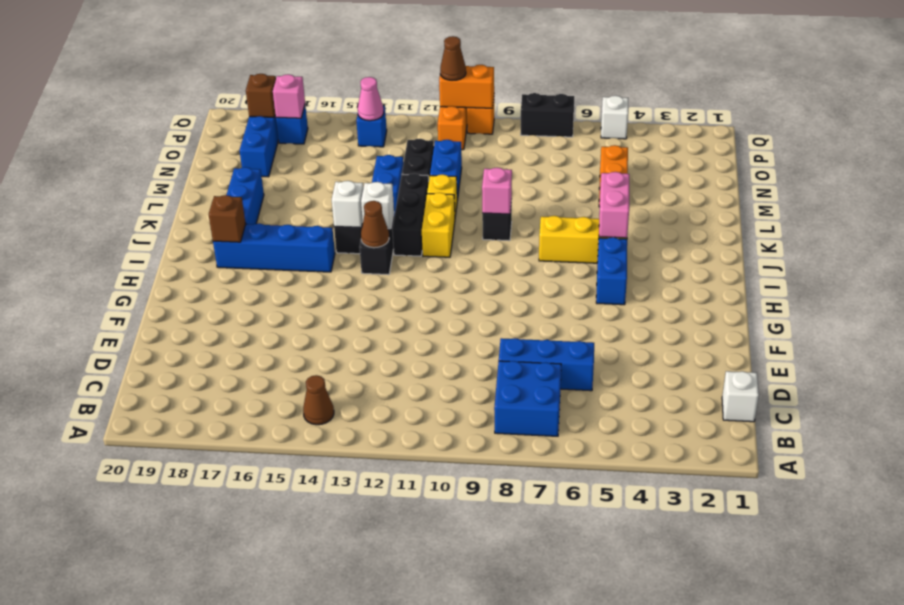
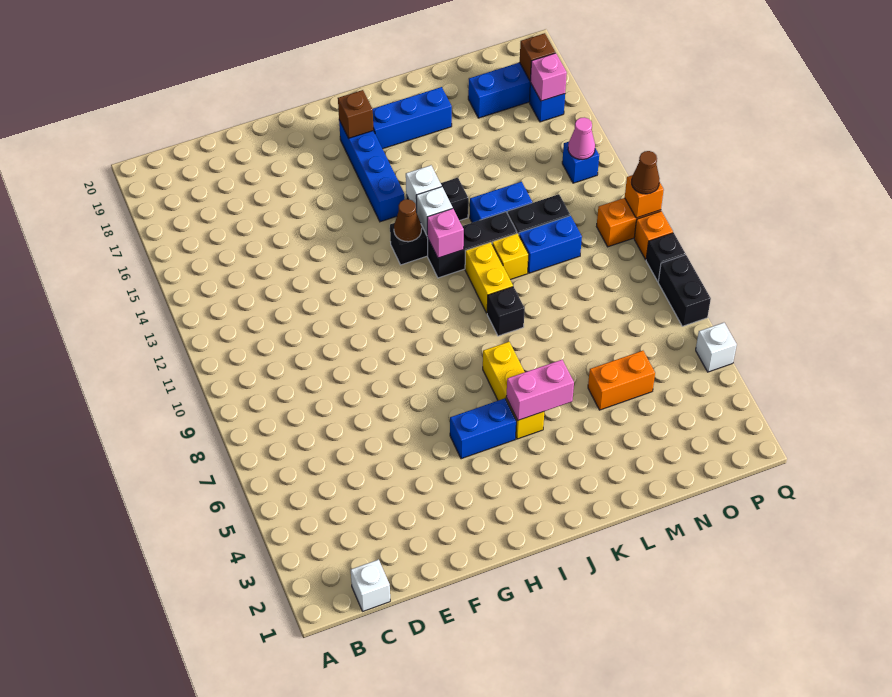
blue brick B7:C8 level 1 -> none
brown cone B14 level 1 -> none
blue brick D6:D8 level 1 -> none
yellow brick J11:K11 level 1 -> yellow brick K10:K11 level 1
pink brick K9 level 2 -> pink brick J12 level 2
none -> black brick Q9 level 1
orange brick Q10:Q11 level 2 -> orange brick Q11 level 2

